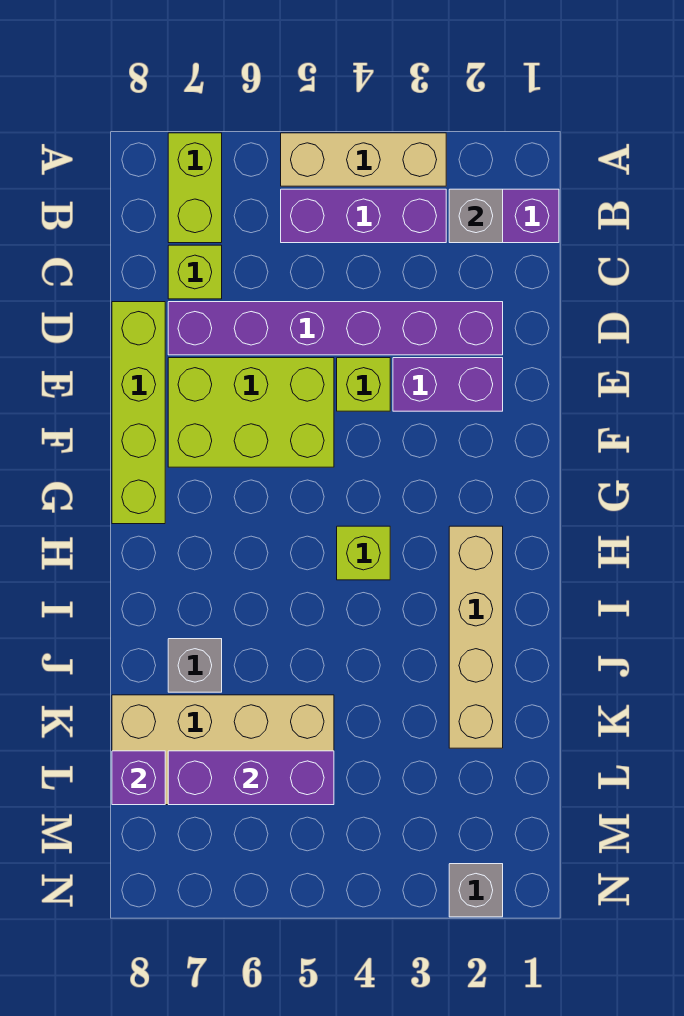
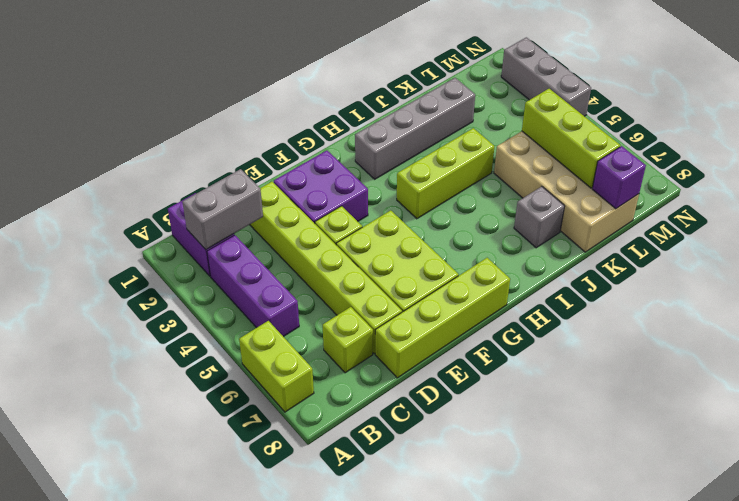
tan brick A3:A5 level 1 -> none
lime brick A7:B7 level 1 -> lime brick A6:A7 level 1
grey brick B2 level 2 -> grey brick B2:C2 level 2
purple brick D2:D7 level 1 -> lime brick D2:D7 level 1
purple brick E2:E3 level 1 -> purple brick E2:F3 level 1
tan brick H2:K2 level 1 -> grey brick H2:K2 level 1
lime brick H4 level 1 -> lime brick H4:J4 level 1
purple brick L5:L7 level 2 -> lime brick L5:L7 level 2
grey brick N2 level 1 -> grey brick N2:N4 level 1

